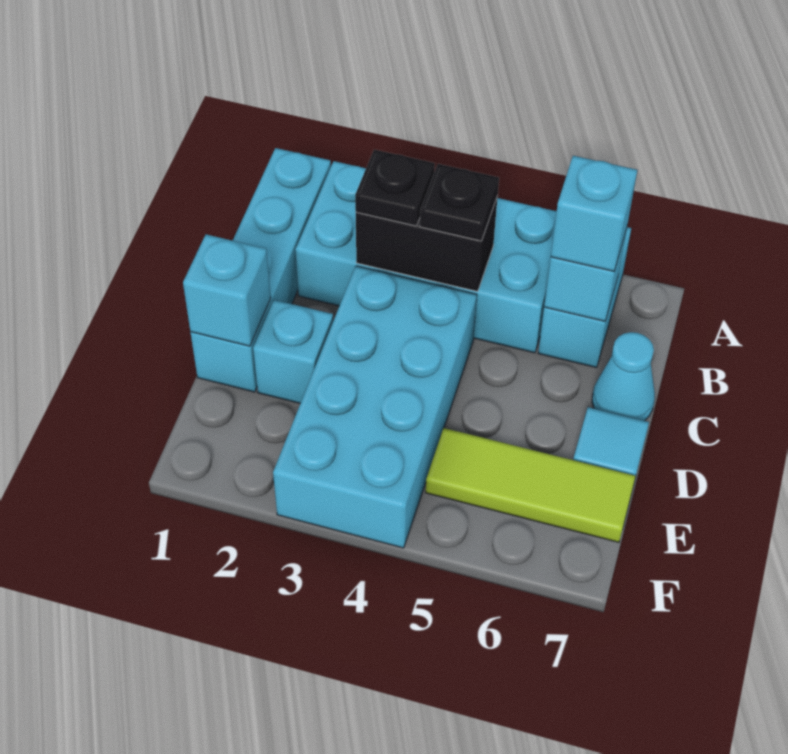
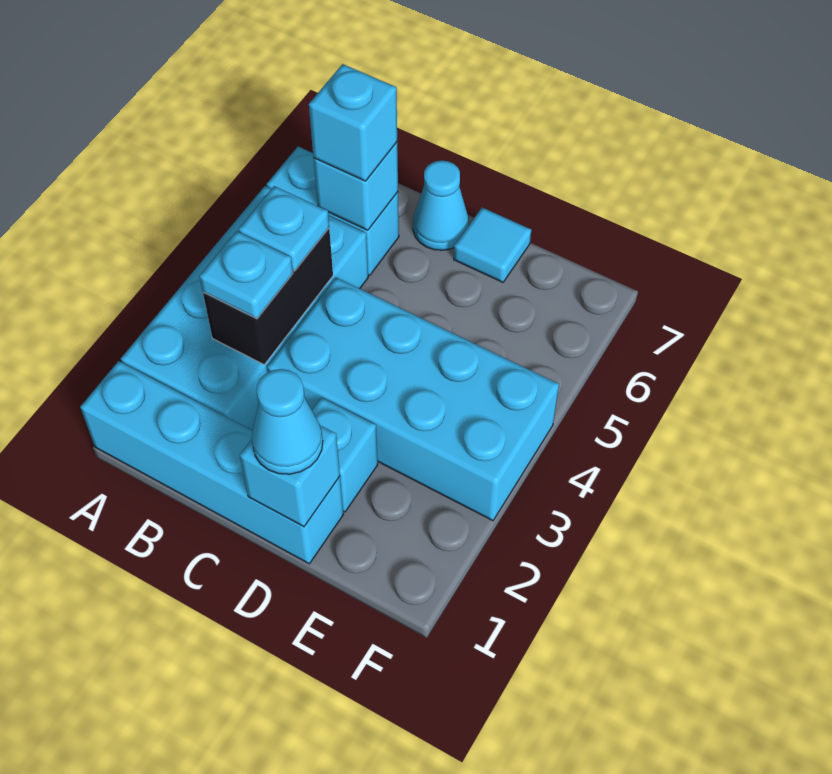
black plate B3 level 3 -> cyan plate B3 level 3
black plate B4 level 3 -> cyan plate B4 level 3
none -> cyan cone D1 level 3
lime tile E5:E7 level 1 -> none

